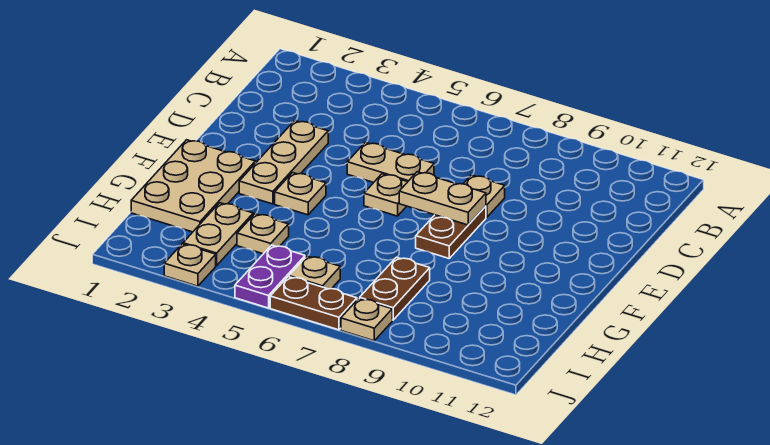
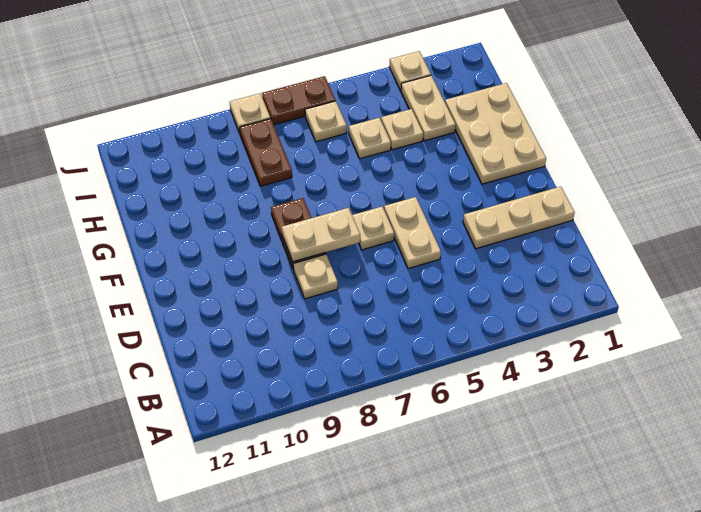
tan plate D3:F3 level 1 -> tan plate D1:D3 level 1
tan plate D5:D6 level 1 -> tan plate D5:E5 level 1
tan plate F4 level 1 -> tan plate H5 level 1
purple plate I5:J5 level 1 -> none

